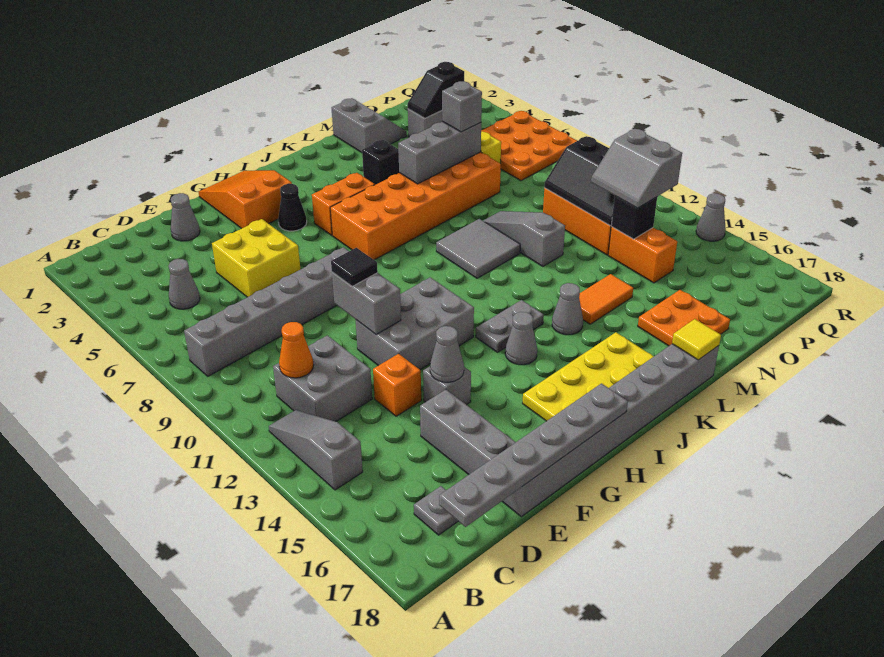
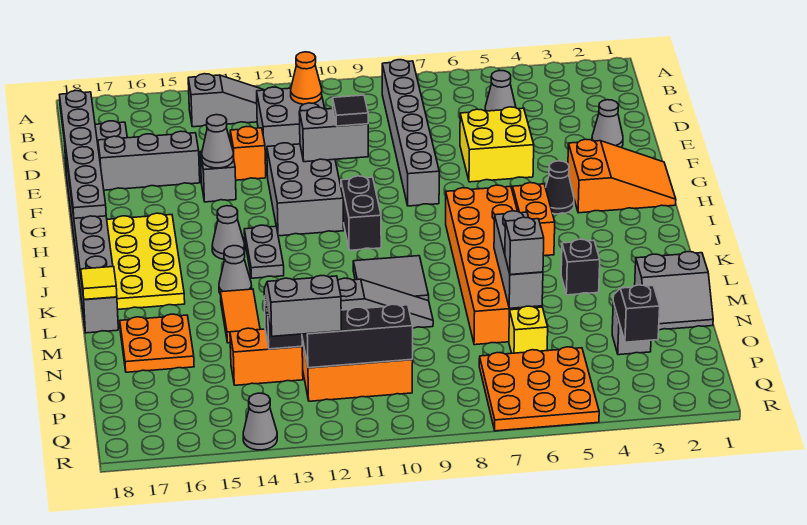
none -> black brick H10:I10 level 1

